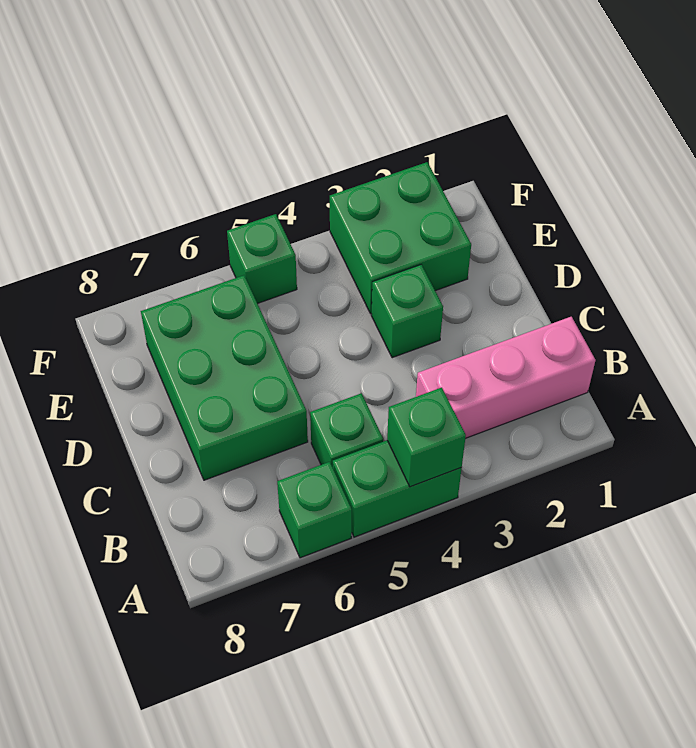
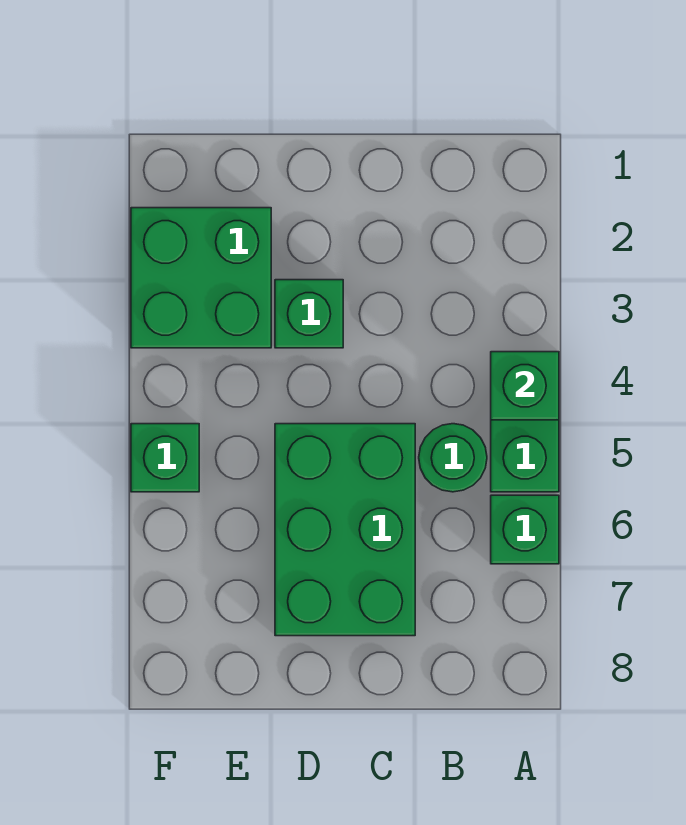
pink brick B1:B3 level 1 -> none
green brick B5 level 1 -> green round brick B5 level 1
green brick C6:E7 level 1 -> green brick C5:D7 level 1

